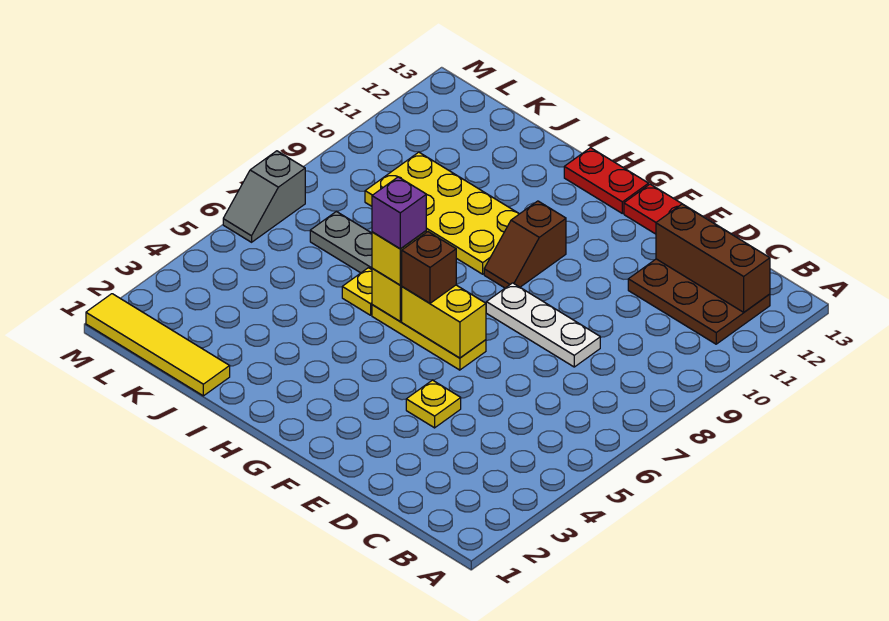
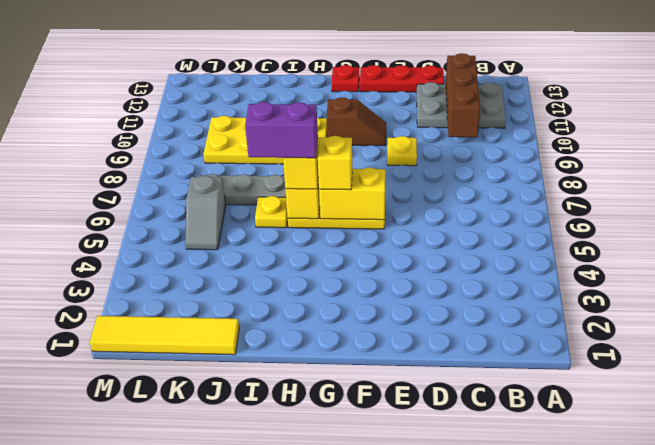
brown plate B11:D12 level 1 -> grey plate B11:D12 level 1
brown brick B12:D12 level 2 -> brown brick C10:C12 level 2
white plate D8:F8 level 1 -> none
yellow plate E4 level 1 -> yellow plate E9 level 1
brown brick G6 level 3 -> yellow brick G6 level 3
brown slope G9:G10 level 1 top 10 -> brown slope F10:G10 level 1 top G
red plate G13:H13 level 1 -> red plate G13 level 1
purple brick H6 level 4 -> purple brick H6:I6 level 4
grey slope M6:M7 level 1 top 7 -> grey slope K5:K6 level 1 top 6

